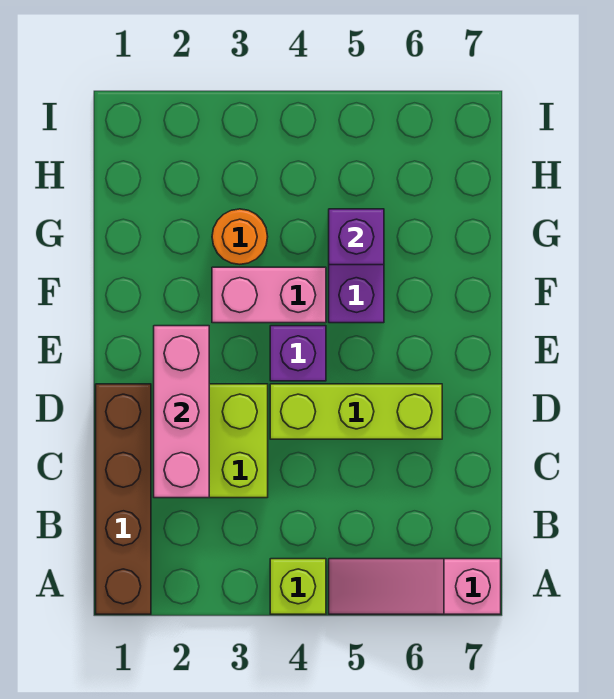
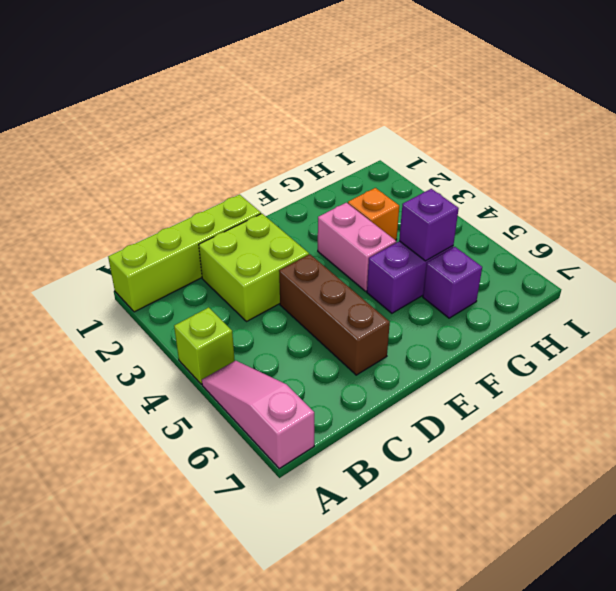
brown brick A1:D1 level 1 -> lime brick A1:D1 level 1
pink brick C2:E2 level 2 -> none
lime brick D4:D6 level 1 -> brown brick D4:D6 level 1
purple brick E4 level 1 -> purple brick G6 level 1
orange round brick G3 level 1 -> orange brick G3 level 1

